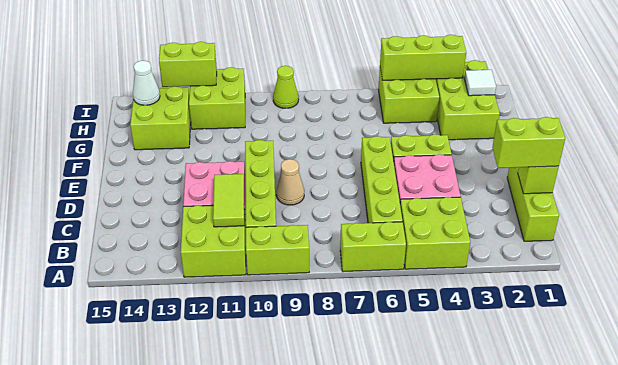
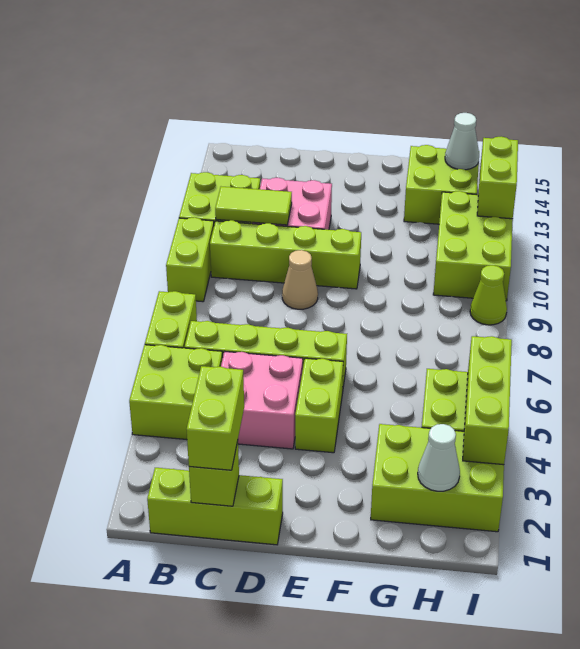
white tile H2 level 2 -> white cone H2 level 2
lime brick H11:I12 level 1 -> lime brick H10:I12 level 1

